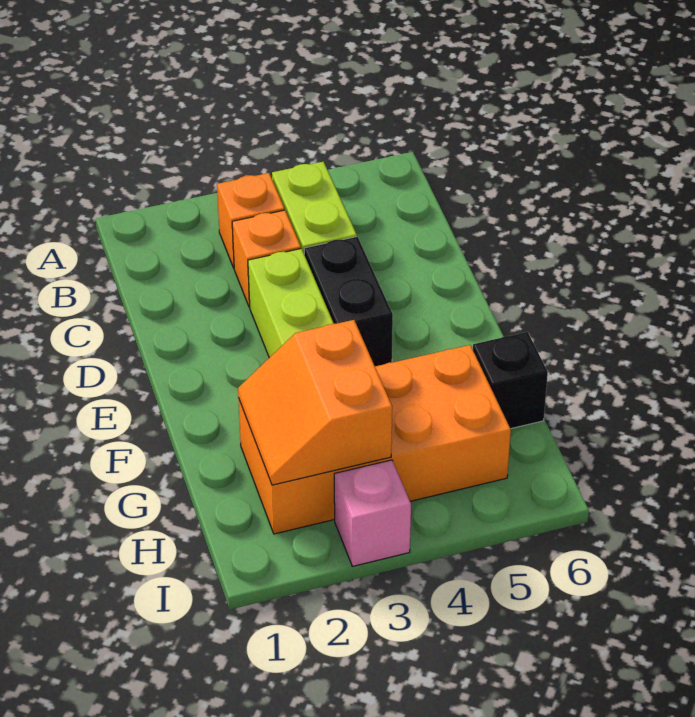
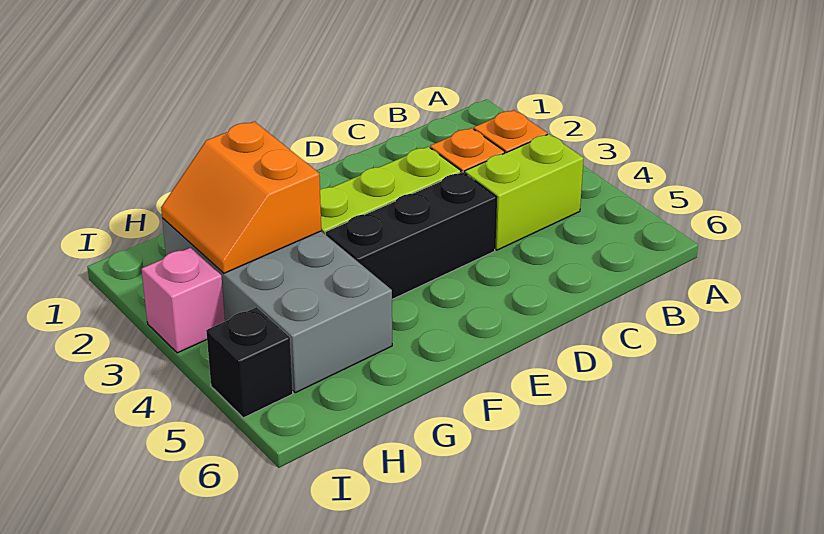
black brick D4:E4 level 1 -> black brick D4:F4 level 1
orange brick G2:H5 level 1 -> grey brick G2:H5 level 1
orange slope G2:H3 level 2 top 3 -> orange slope G2:H3 level 2 top G
black brick G6 level 1 -> black brick I5 level 1

